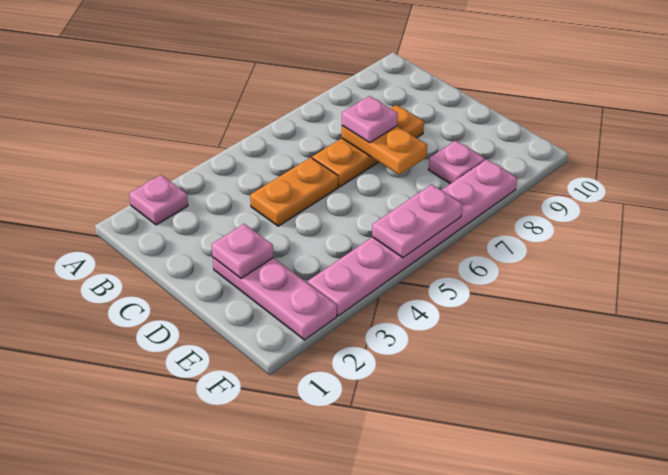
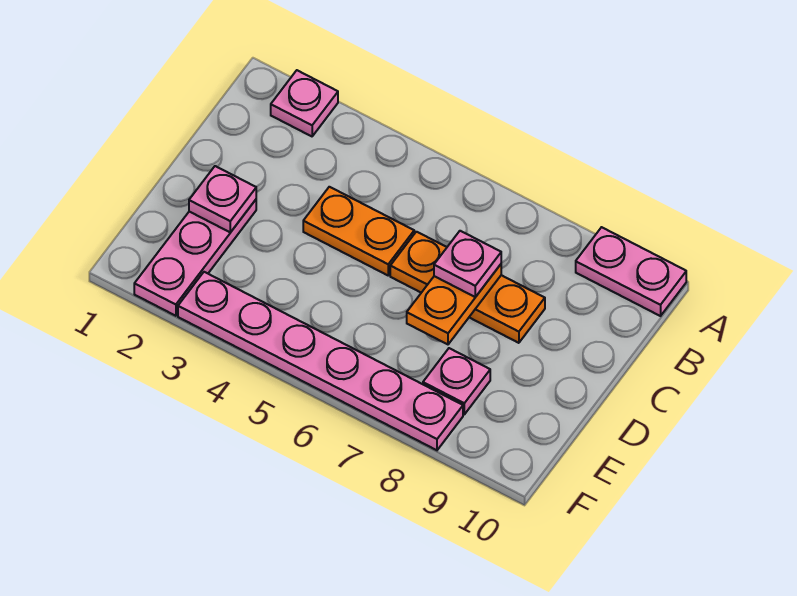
pink plate F5:F6 level 2 -> pink plate A9:A10 level 1

